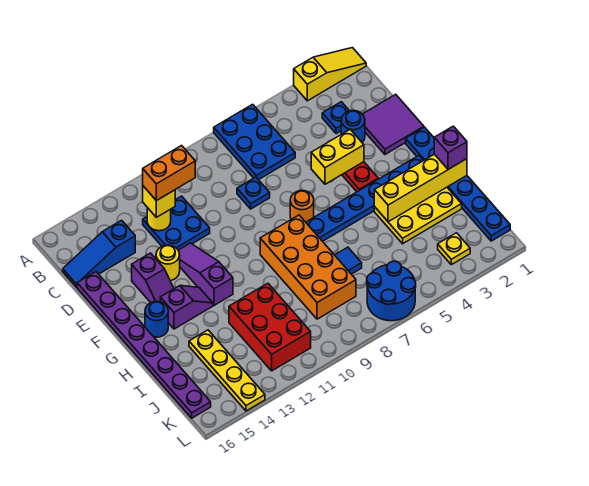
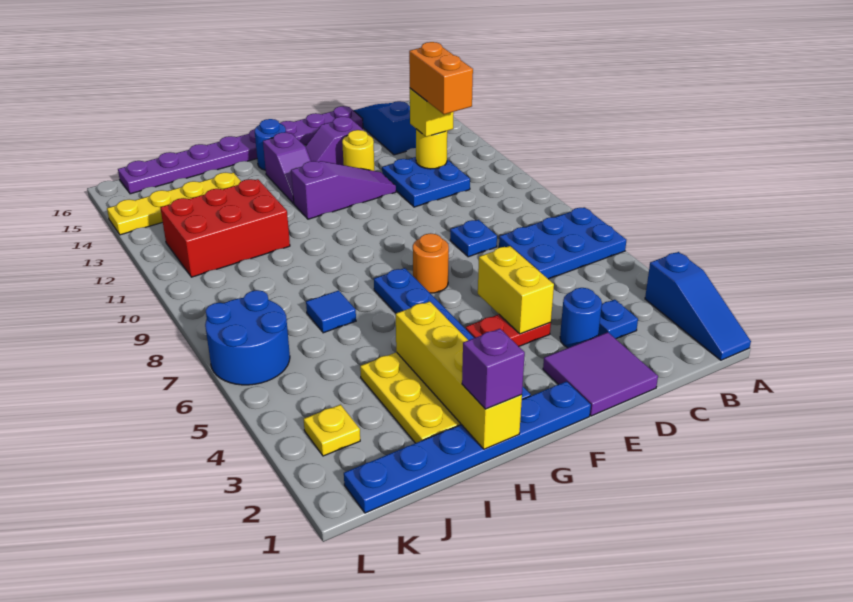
yellow slope A1:A3 level 1 top 3 -> blue slope A1:A3 level 1 top 3
orange brick G8:J9 level 1 -> none

